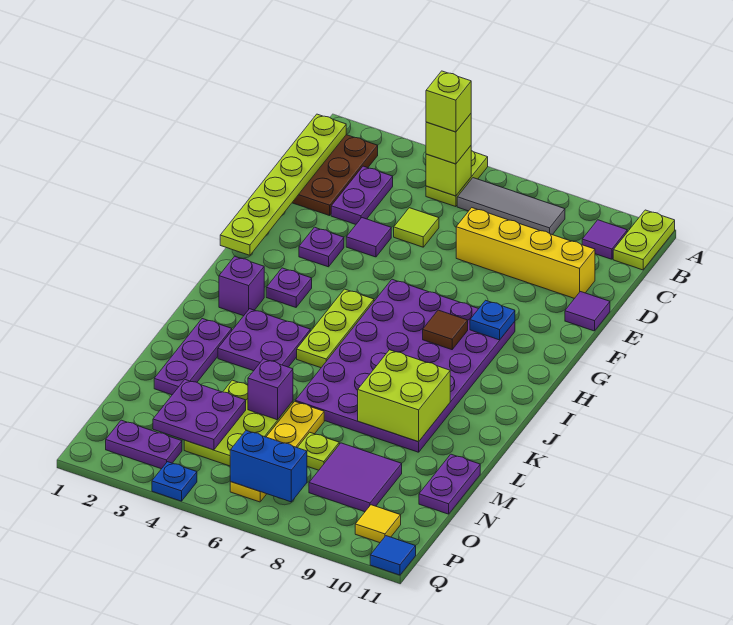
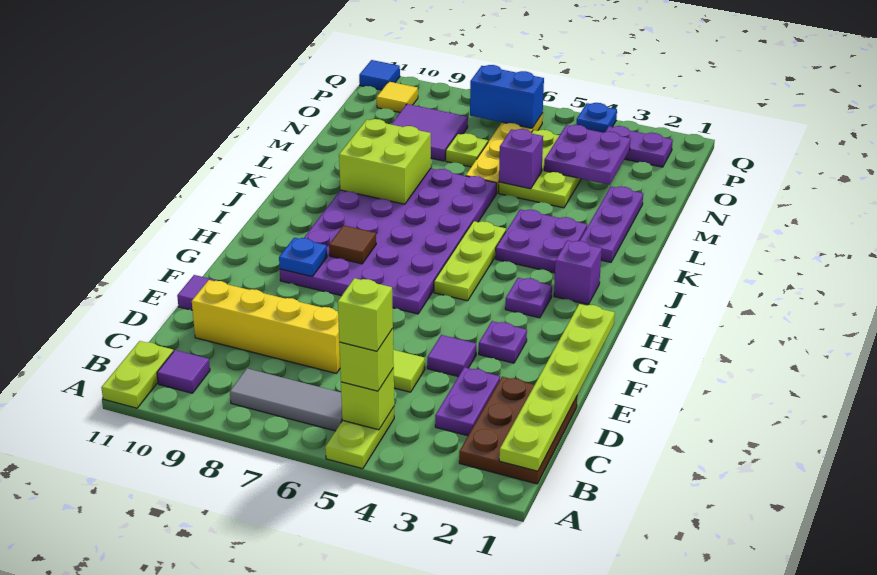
purple plate M11:N11 level 1 -> none

